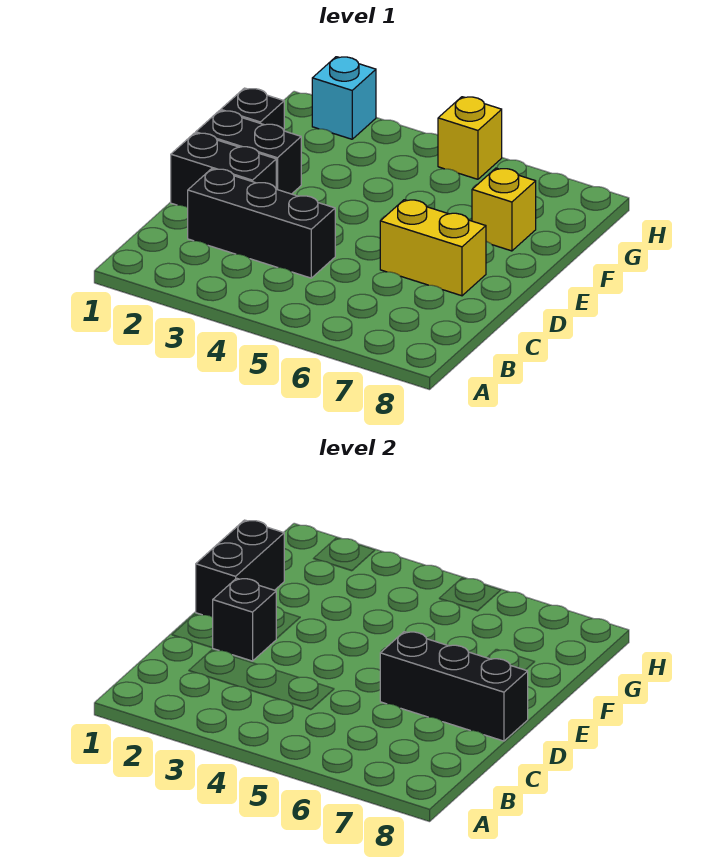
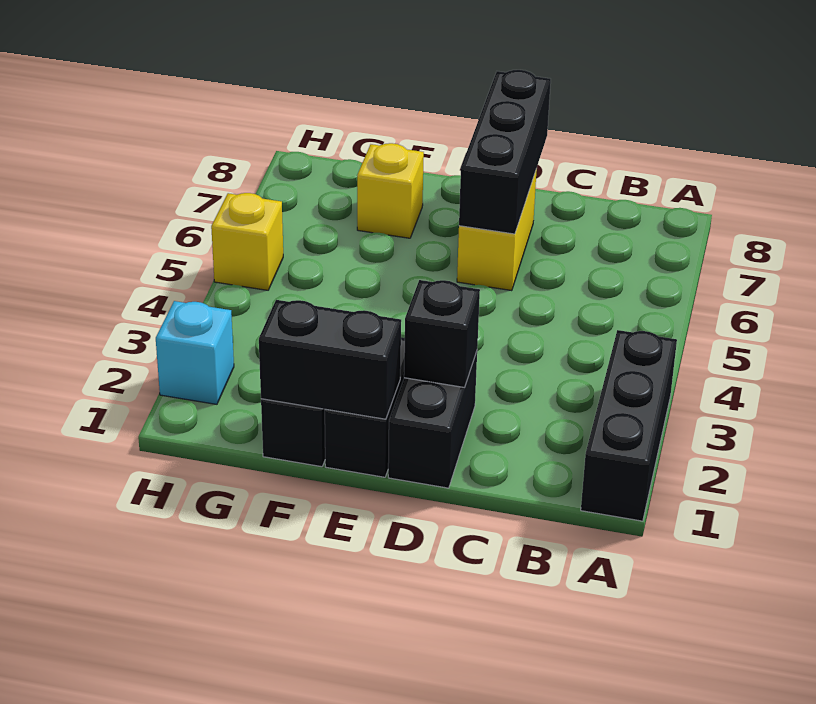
black brick C2:C4 level 1 -> black brick A1:A3 level 1

